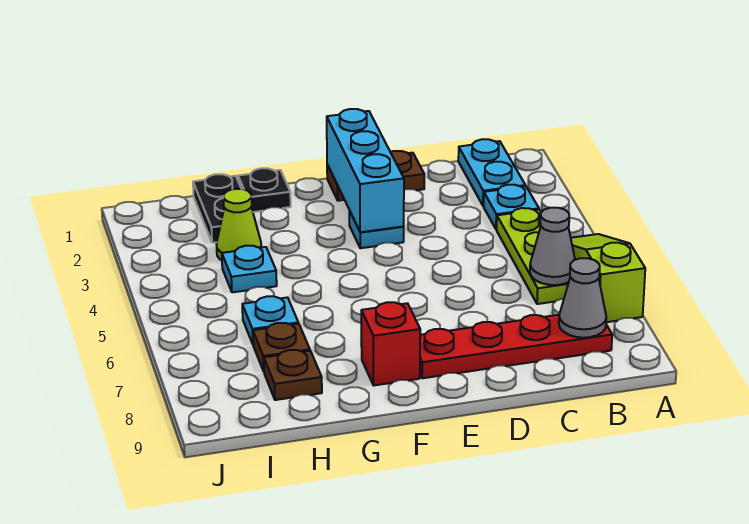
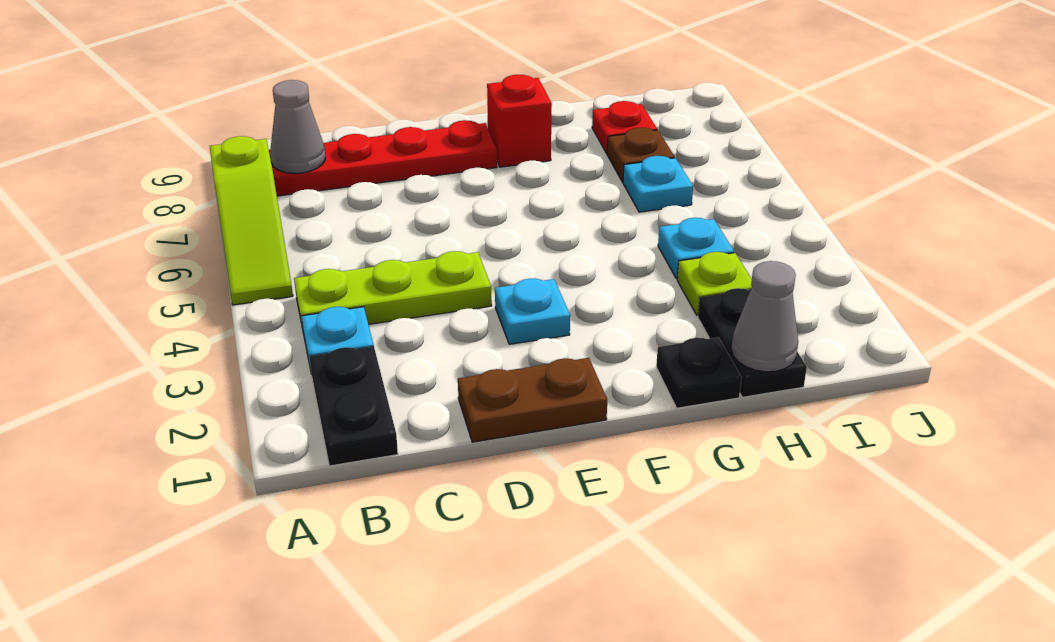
cyan plate B1:B2 level 1 -> black plate B1:B2 level 1
lime plate B4:B6 level 1 -> lime plate B4:D4 level 1
grey cone B6 level 2 -> grey cone H1 level 2
cyan brick E1:E3 level 2 -> none
lime cone H3 level 1 -> lime plate H3 level 1
brown plate H8 level 1 -> red plate H8 level 1

